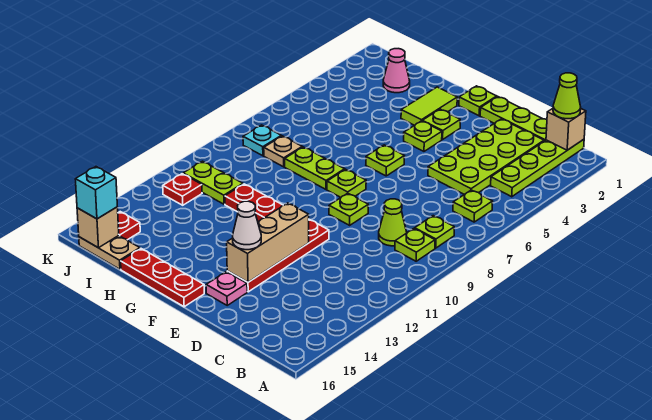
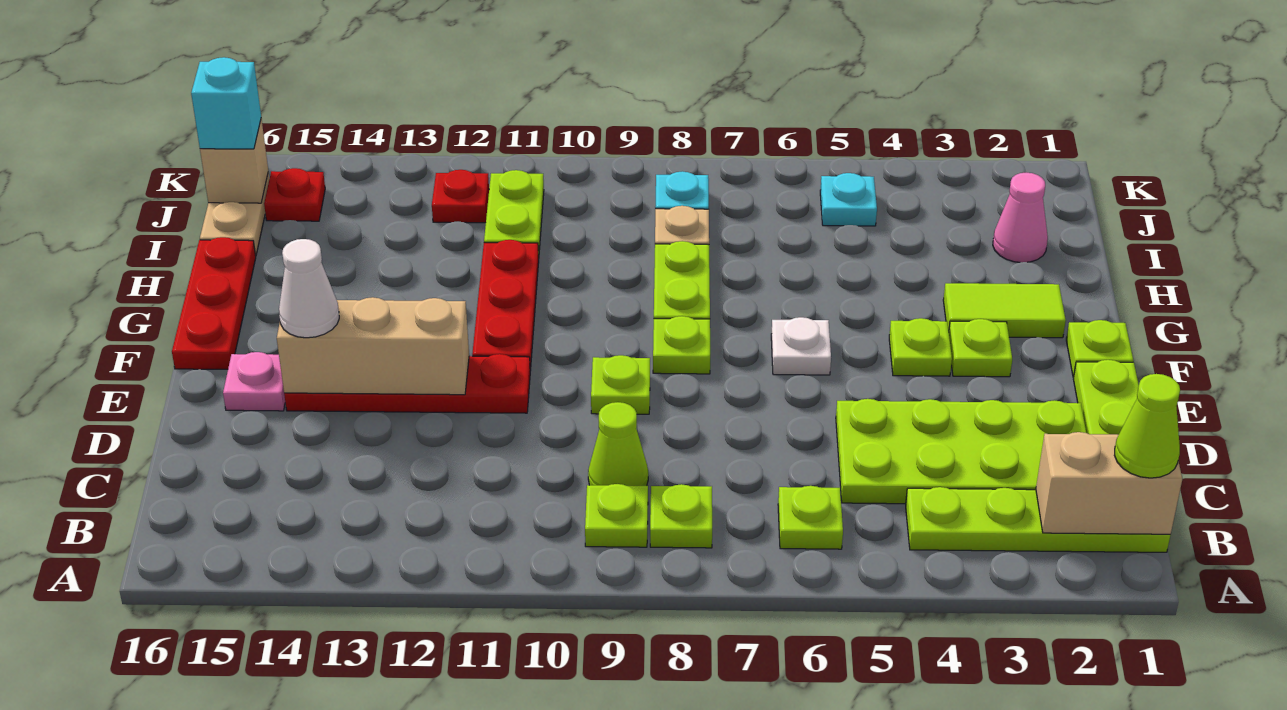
tan brick B1 level 2 -> tan brick B1:B2 level 2
lime plate F6 level 1 -> white plate F6 level 1
none -> cyan plate J5 level 1

